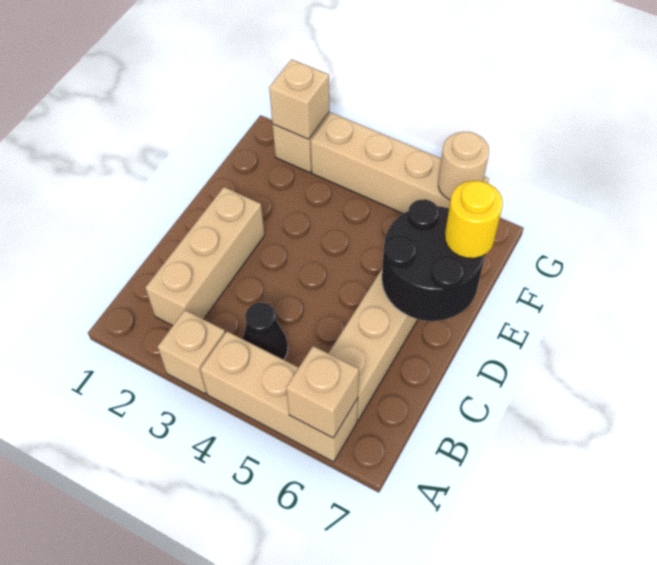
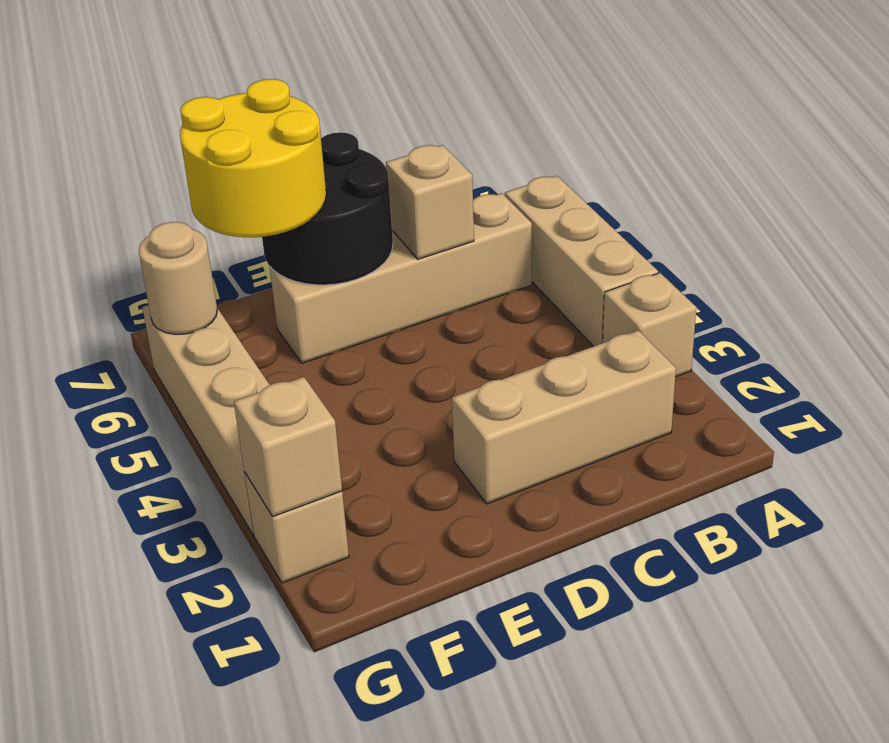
tan brick A6 level 2 -> tan brick C6 level 2
black cone B4 level 1 -> none
yellow round brick E7 level 3 -> yellow round brick E6:F7 level 3

